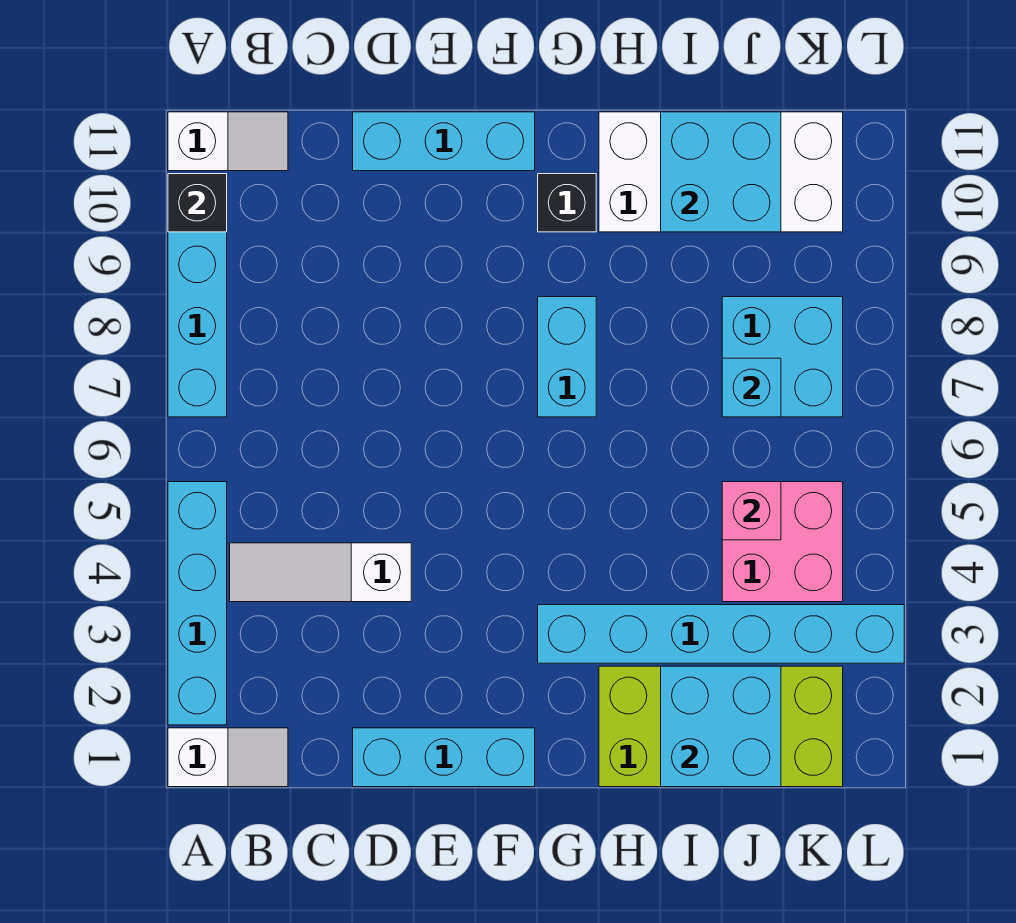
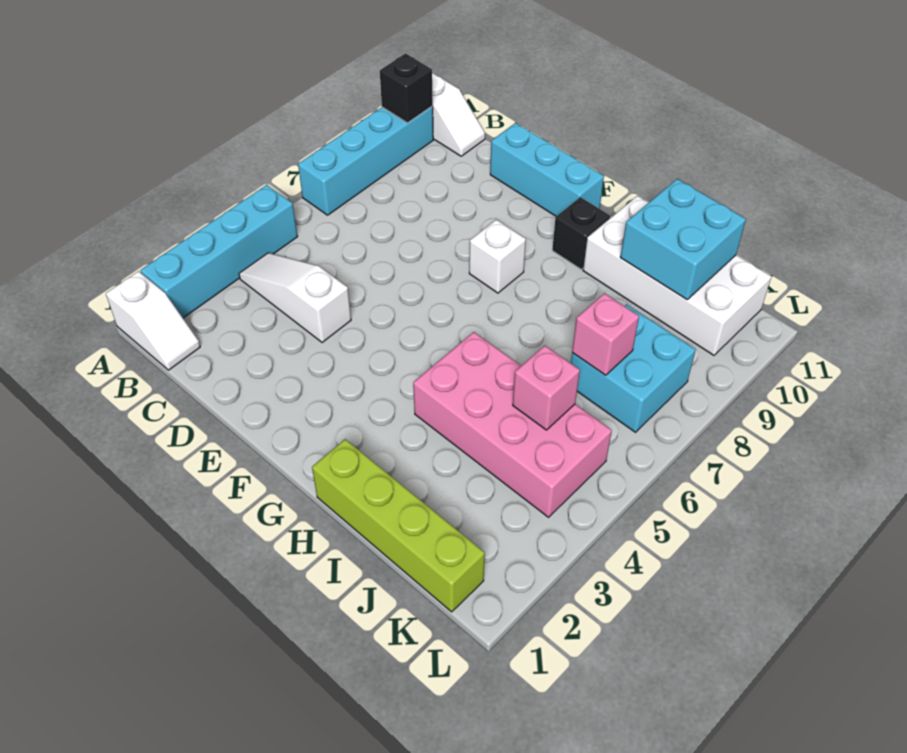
cyan brick D1:F1 level 1 -> none
none -> white brick F8 level 1
cyan brick G3:L3 level 1 -> none
cyan brick G7:G8 level 1 -> none
lime brick H1:K2 level 1 -> lime brick H1:K1 level 1
cyan brick I1:J2 level 2 -> none
pink brick J4:K5 level 1 -> pink brick H4:K5 level 1
cyan brick J7 level 2 -> pink brick J7 level 2

